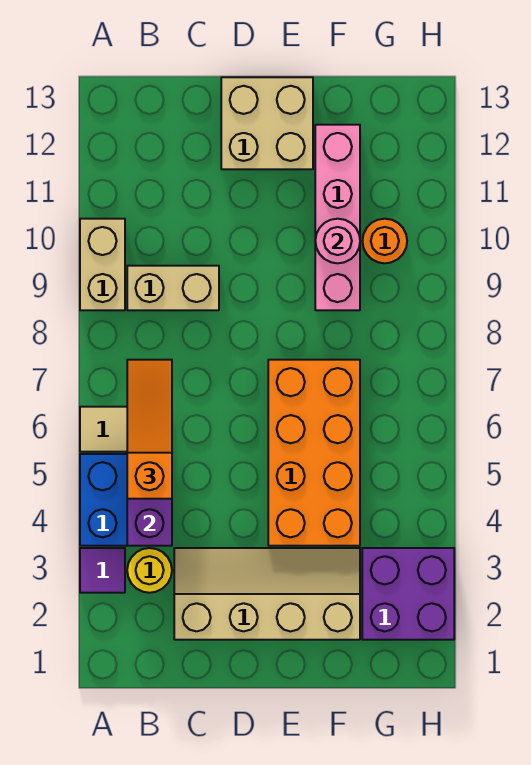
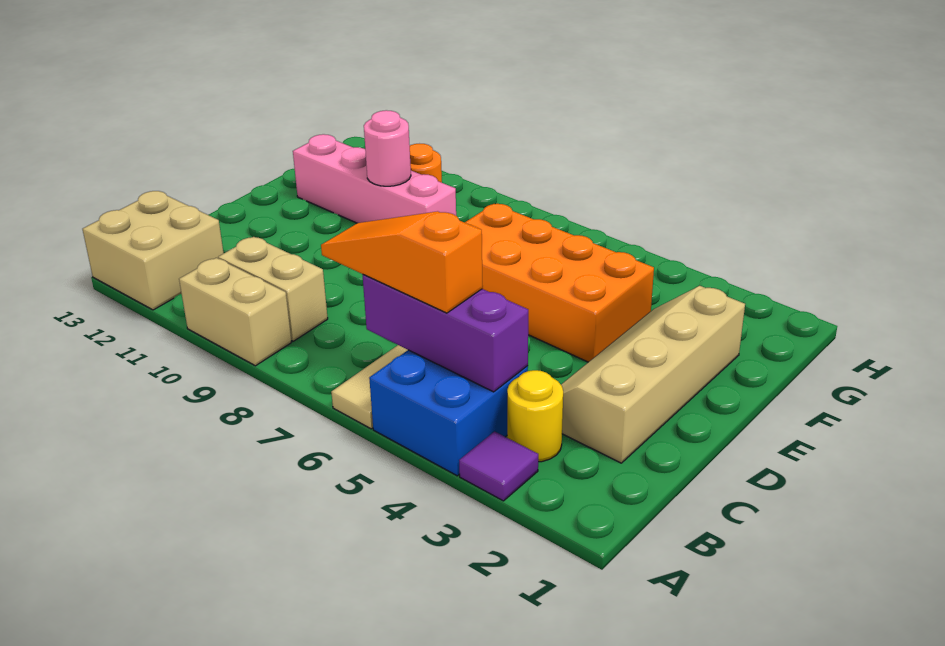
tan brick B9:C9 level 1 -> tan brick B9:B10 level 1
tan brick D12:E13 level 1 -> tan brick A12:B13 level 1
purple brick G2:H3 level 1 -> none

